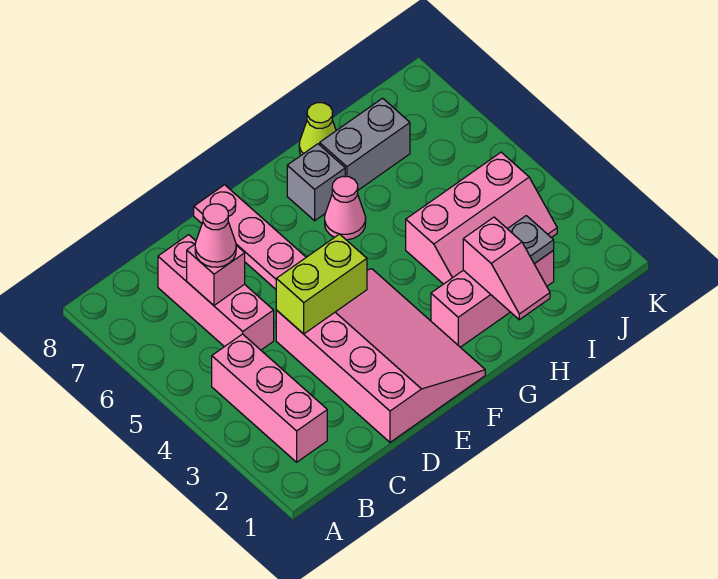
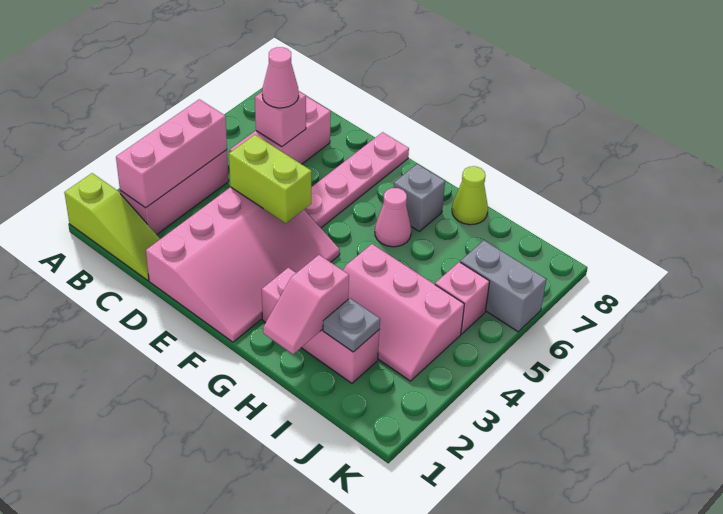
none -> lime slope A1:C1 level 1 top A
none -> pink brick B2:B4 level 2
grey brick H7:I7 level 1 -> grey brick J6:K6 level 1
none -> pink brick J5 level 1

